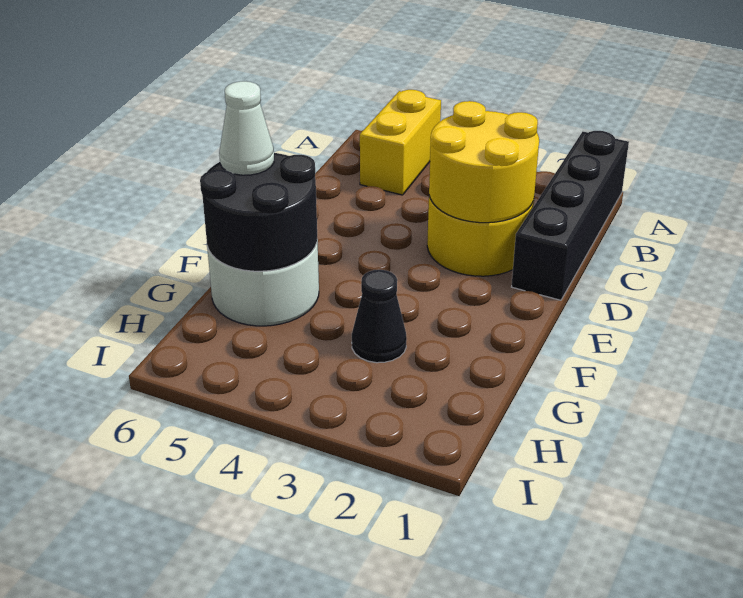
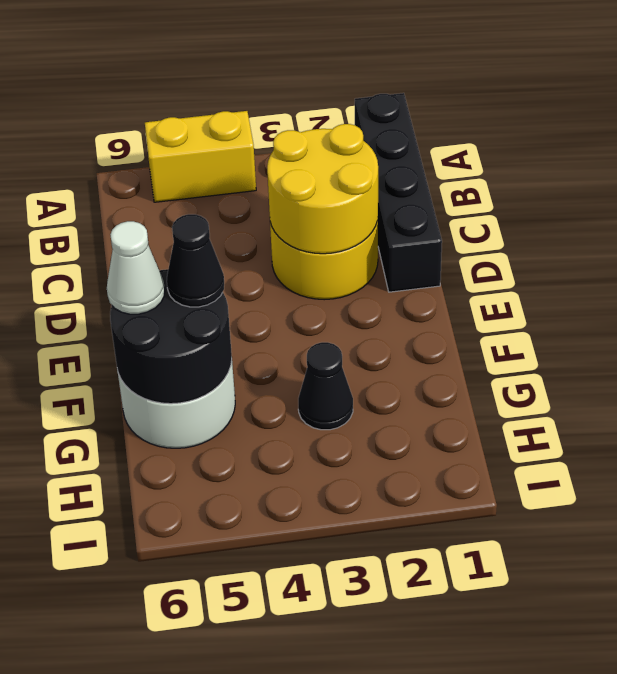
yellow brick A5:B5 level 1 -> yellow brick A4:A5 level 1
none -> black cone F5 level 3

